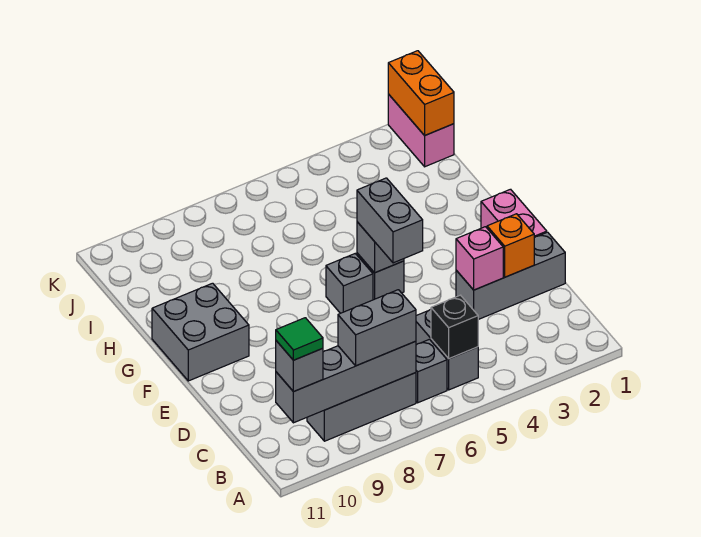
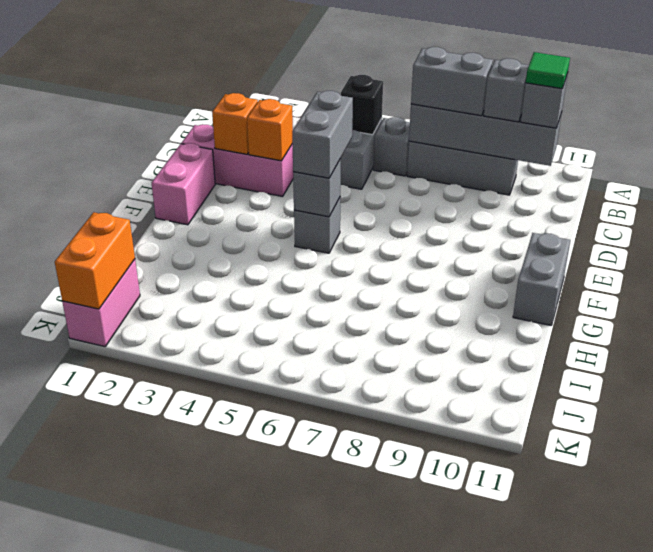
grey brick D1:D3 level 1 -> pink brick D1:D3 level 1
pink brick D3 level 2 -> orange brick D3 level 2
grey brick F6 level 1 -> grey brick B9 level 3
grey brick F10:G11 level 1 -> grey brick F11:G11 level 1

